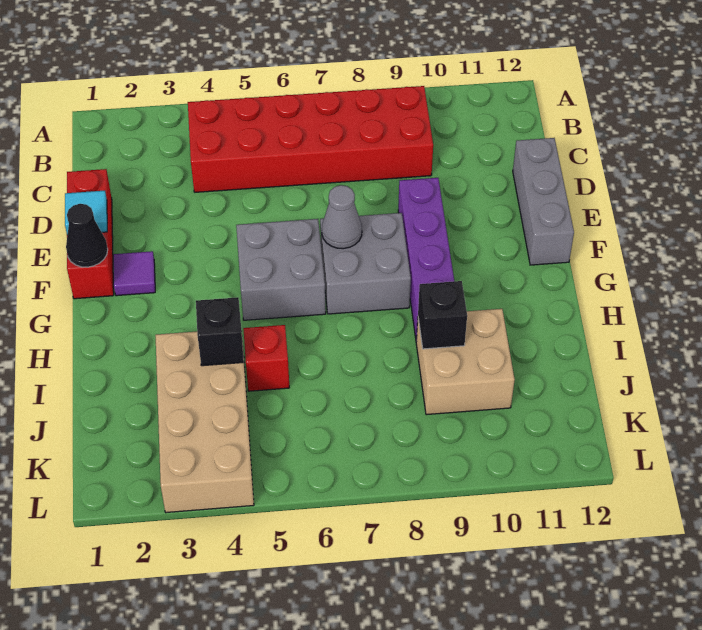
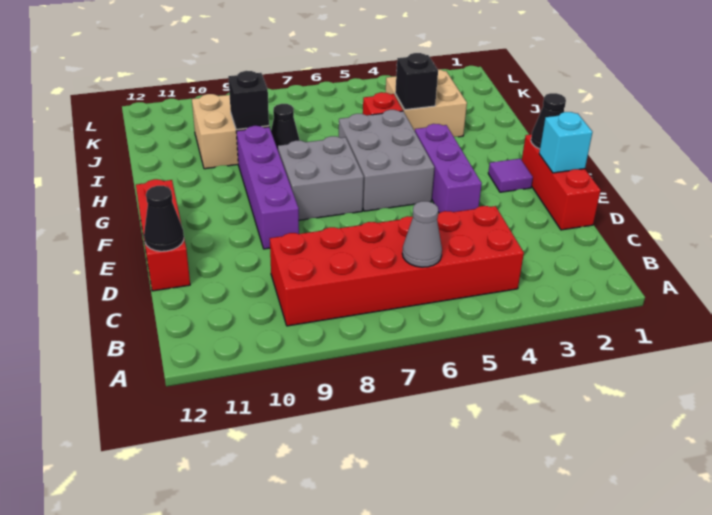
grey brick D12:F12 level 1 -> red brick D12:F12 level 1
none -> black cone D12 level 2
cyan tile E1 level 2 -> cyan brick E1 level 2
none -> purple brick E4:G4 level 1
grey brick F5:G6 level 1 -> grey brick F5:H6 level 1
grey cone F7 level 2 -> grey cone B6 level 2
tan brick I3:L4 level 1 -> tan brick I3:J4 level 1
none -> black cone I8 level 1

